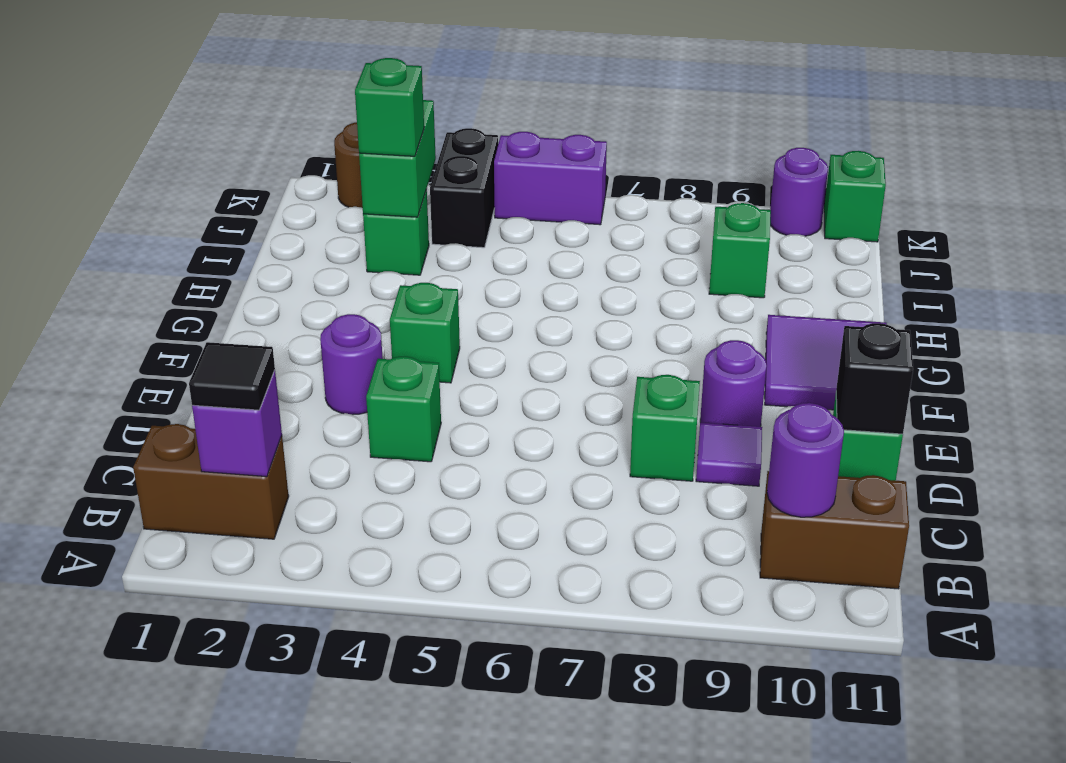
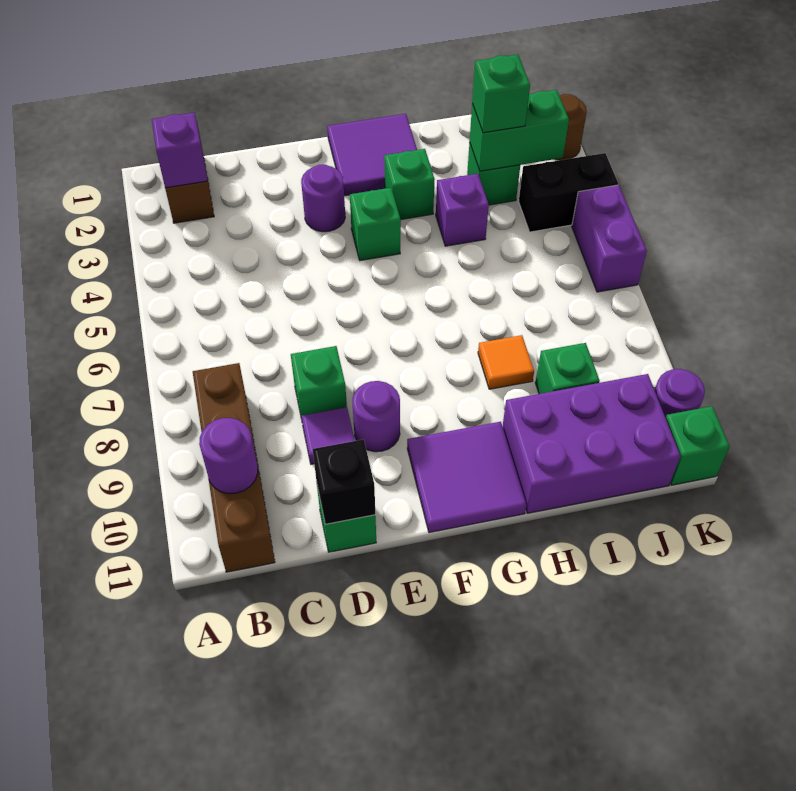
black tile B2 level 3 -> none
brown brick B10:B11 level 1 -> brown brick B8:B11 level 1
green brick D4 level 1 -> green brick G3 level 1
none -> purple tile F1:G2 level 1
none -> purple brick H4 level 1
none -> orange tile H8 level 1
none -> purple brick H10:J11 level 1

